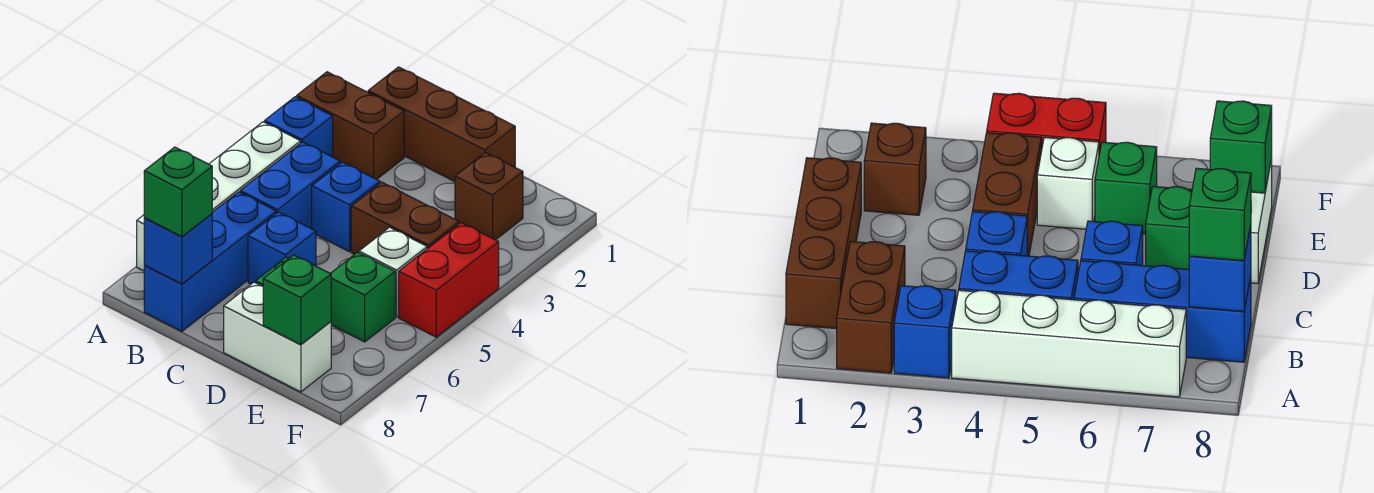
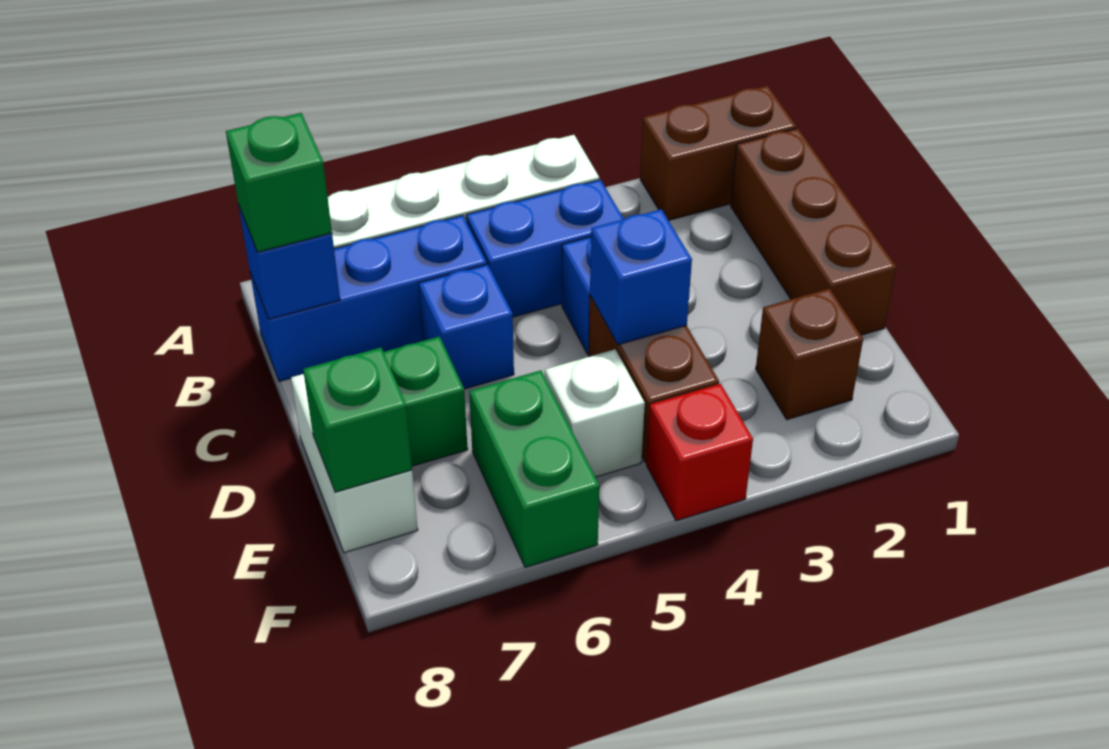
brown brick A2:B2 level 1 -> brown brick A1:A2 level 1
blue brick A3 level 1 -> blue brick D4 level 2
green brick E6 level 1 -> green brick E6:F6 level 1
red brick F4:F5 level 1 -> red brick F4 level 1

